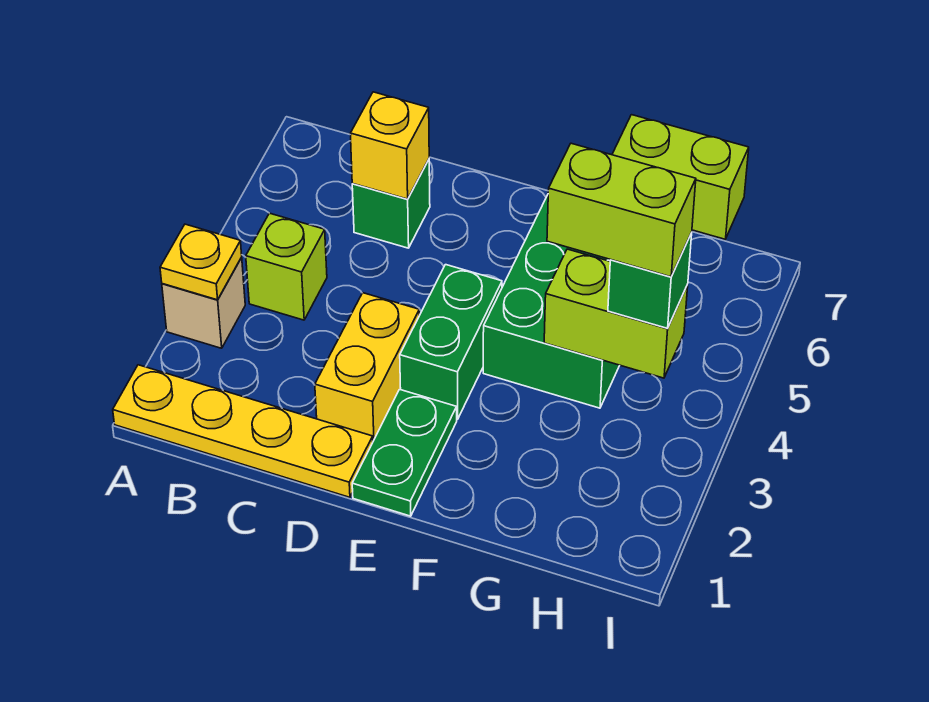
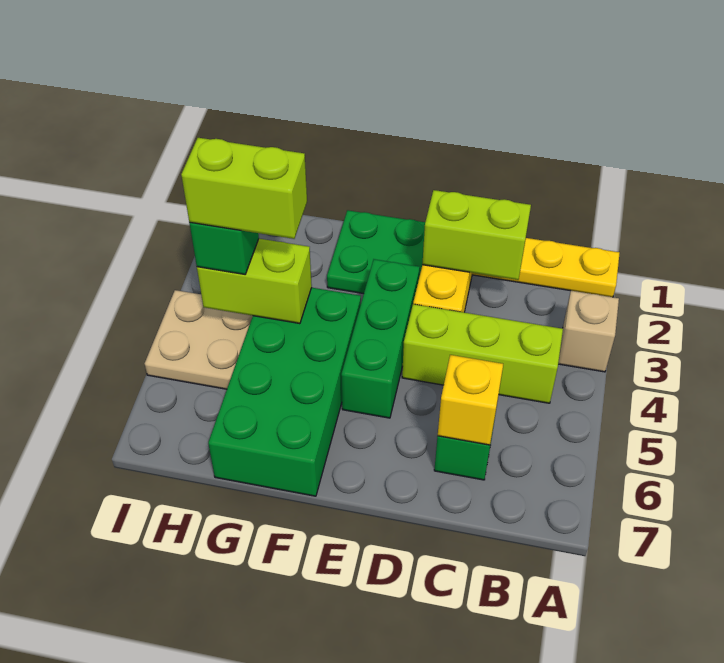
yellow plate A3 level 2 -> none
lime brick B4 level 1 -> lime brick B4:D4 level 1
green plate E1:E2 level 1 -> green plate E1:F2 level 1
green brick E3:E4 level 1 -> green brick E3:E5 level 1
lime brick G7:H7 level 2 -> lime brick C2:D2 level 2
none -> tan plate H4:I5 level 1

